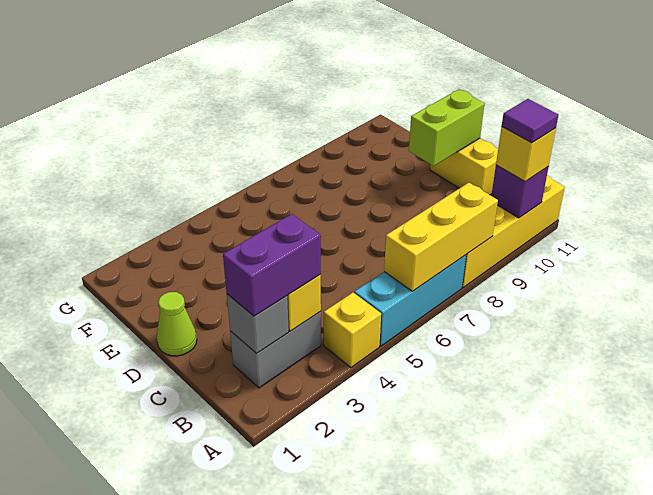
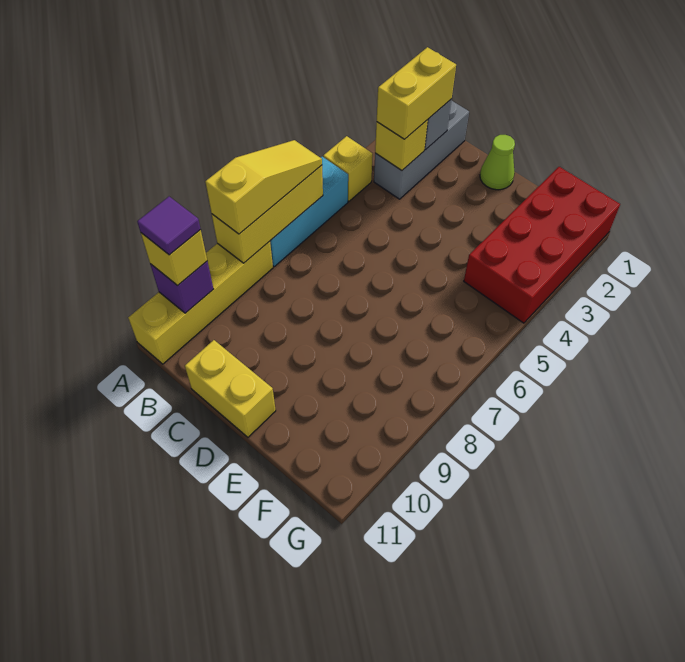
none -> yellow slope A6:A8 level 3 top 8
grey brick B2:B3 level 1 -> grey brick B1:B3 level 1
purple brick B2:B3 level 3 -> yellow brick B2:B3 level 3
lime brick D10:D11 level 2 -> none
none -> red brick F1:G4 level 1

